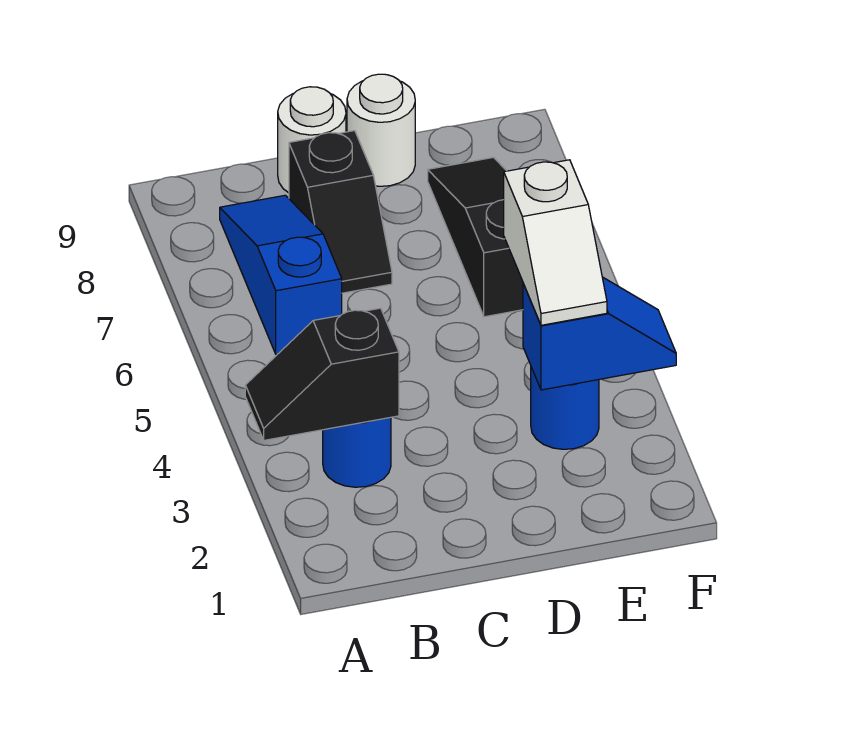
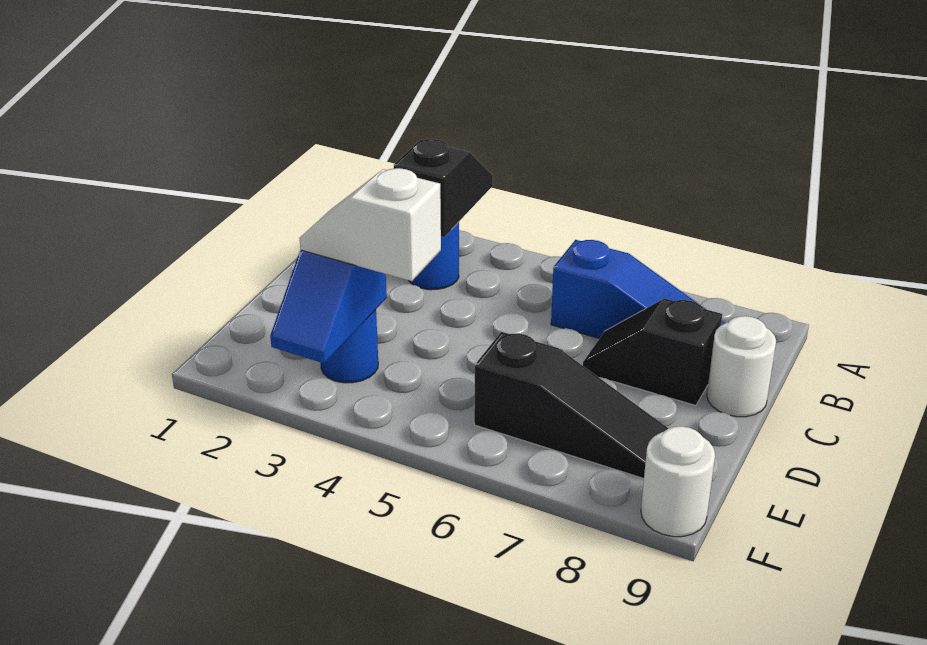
white round brick D9 level 1 -> white round brick F9 level 1

